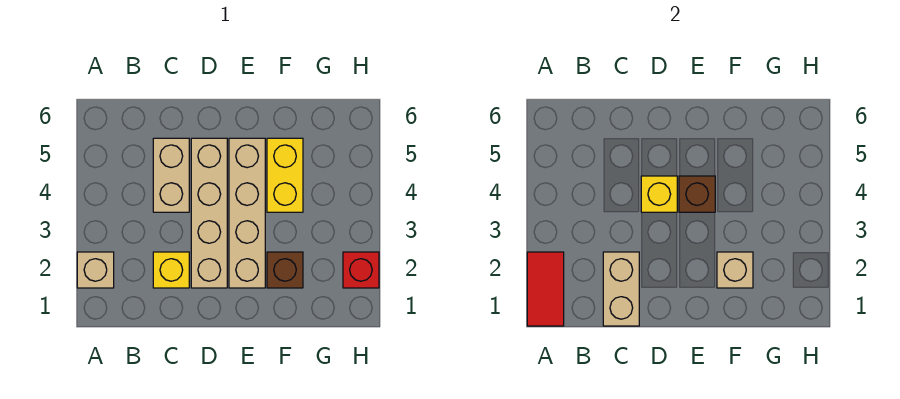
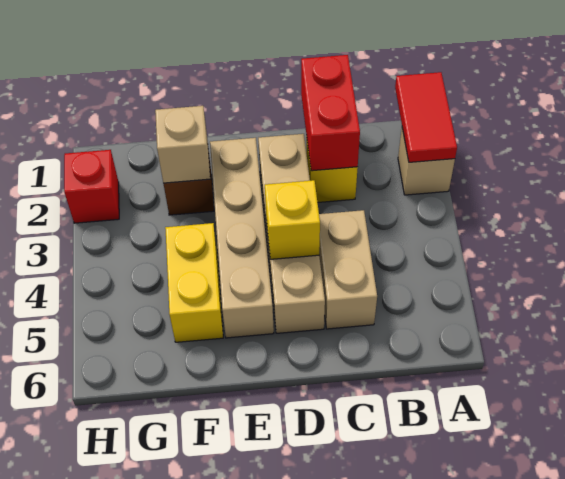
tan brick C1:C2 level 2 -> red brick C1:C2 level 2
brown brick E4 level 2 -> none

